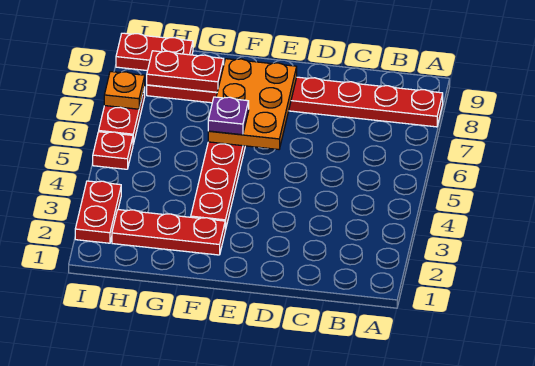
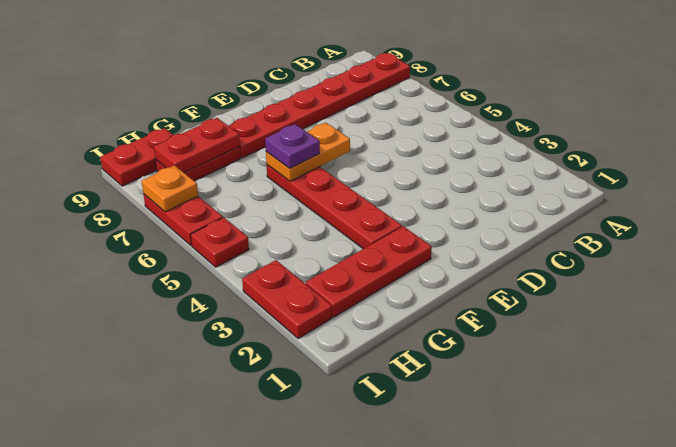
orange plate E6:F8 level 2 -> orange plate E6:F6 level 2

